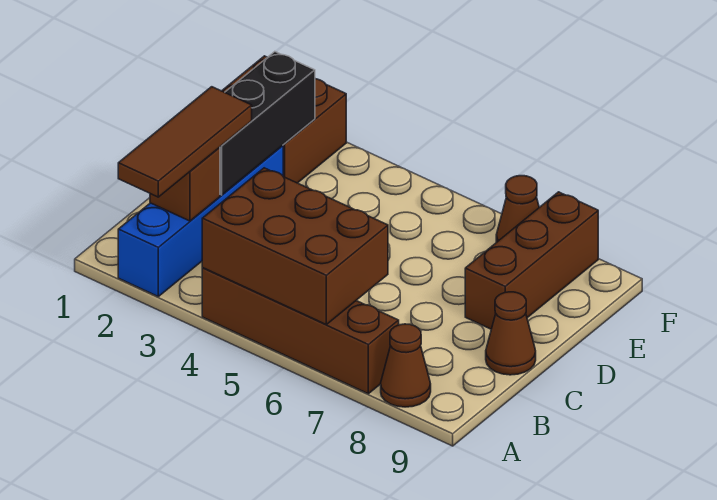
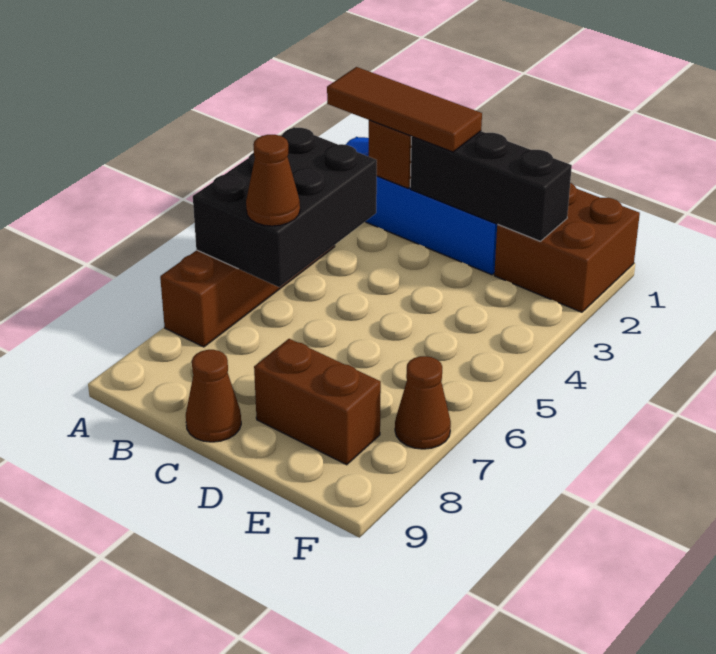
brown brick A4:B6 level 2 -> black brick A4:B6 level 2
brown cone A8 level 1 -> brown cone B6 level 3
brown brick D8:F8 level 1 -> brown brick D8:E8 level 1

